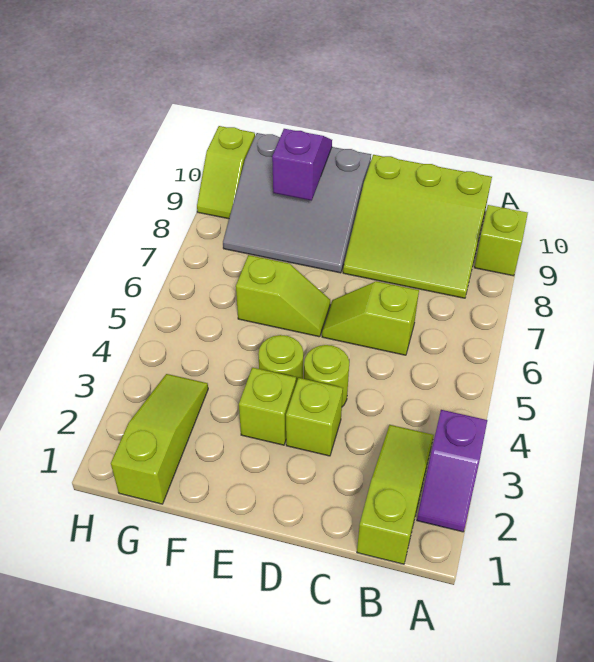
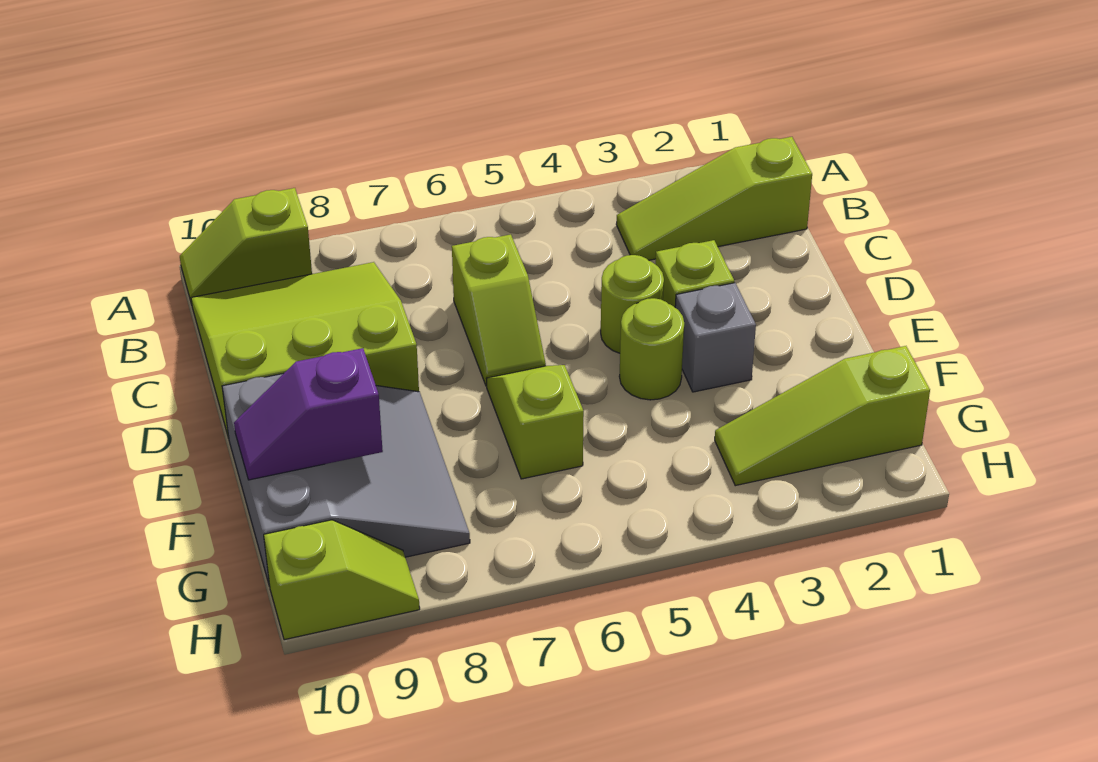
purple slope A2:A3 level 1 top 3 -> none
lime slope B8:D10 level 1 top 10 -> lime slope B8:D10 level 1 top D
lime brick E3 level 1 -> grey brick E3 level 1

